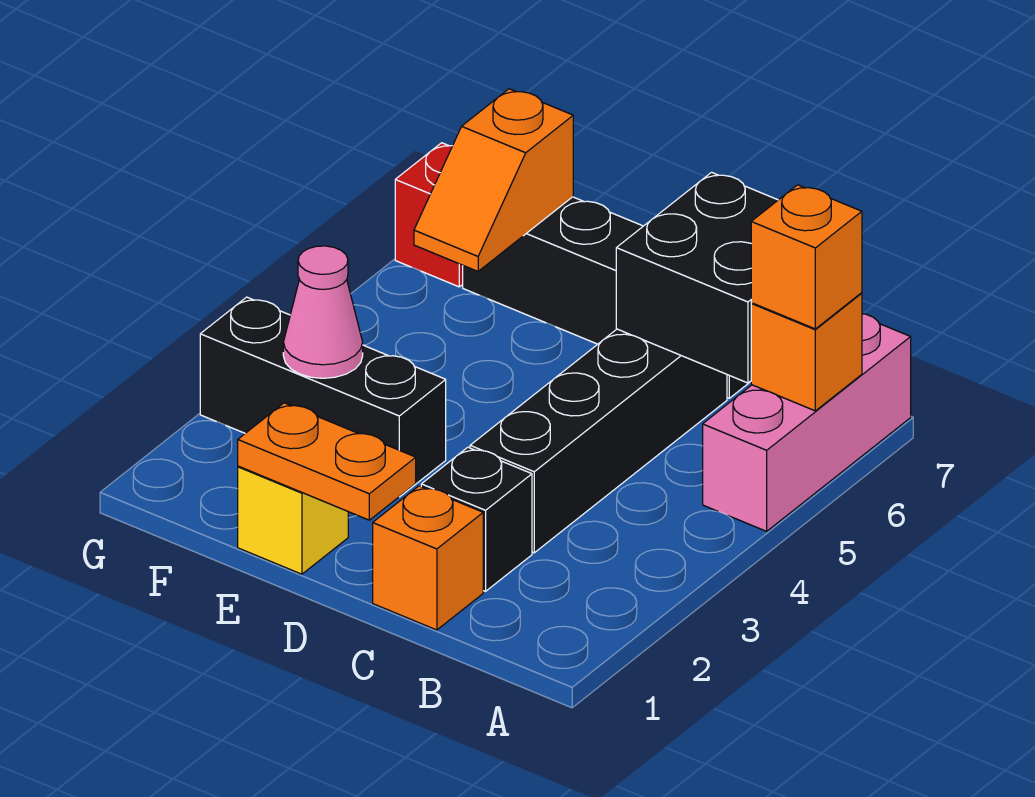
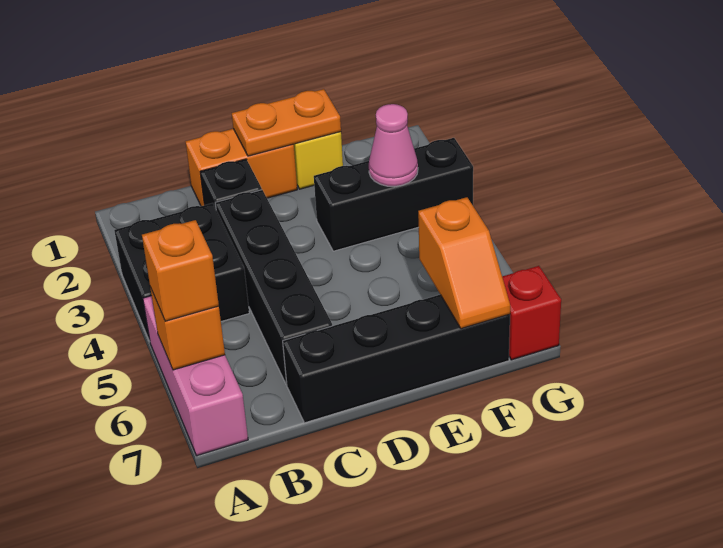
black brick B6:C7 level 2 -> black brick A3:B4 level 1
orange brick C1 level 1 -> orange brick C1:D1 level 1
orange slope F6:F7 level 2 top 7 -> orange slope F6:F7 level 2 top 6

